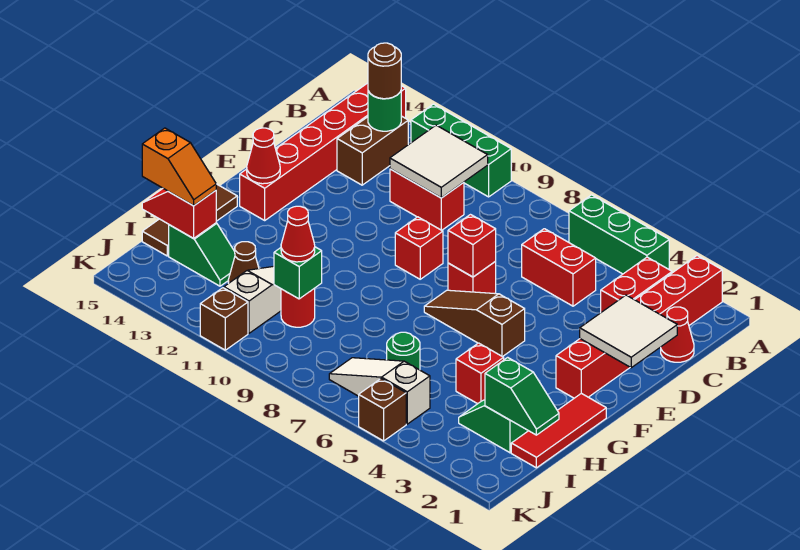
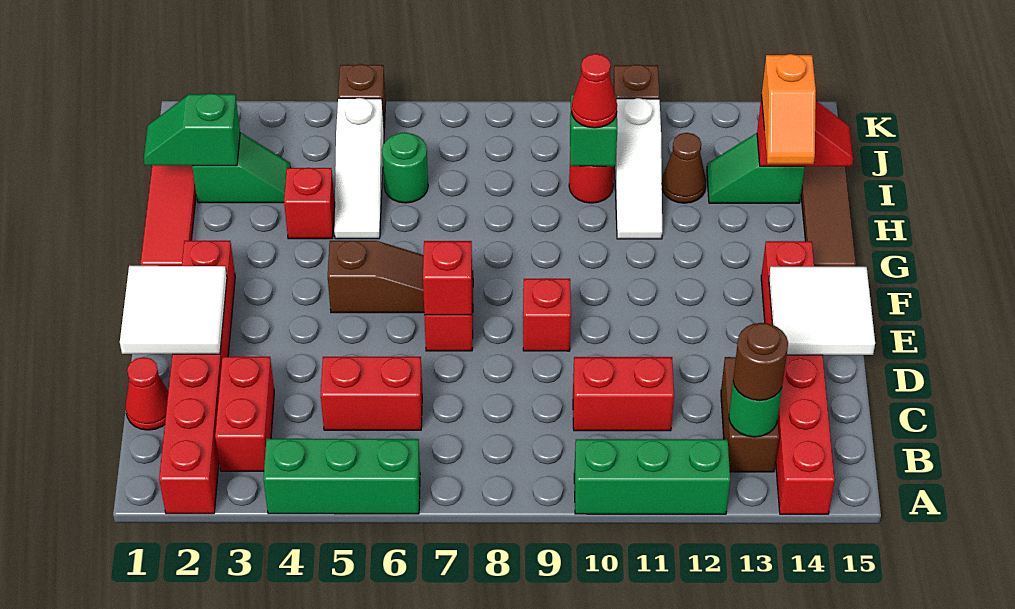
white tile B10:C11 level 2 -> white tile D14:E15 level 2
red cone F14 level 2 -> none
orange slope I14:I15 level 3 top 15 -> orange slope H14:I14 level 3 top I
white slope J5:J7 level 1 top 5 -> white slope H5:J5 level 1 top J

